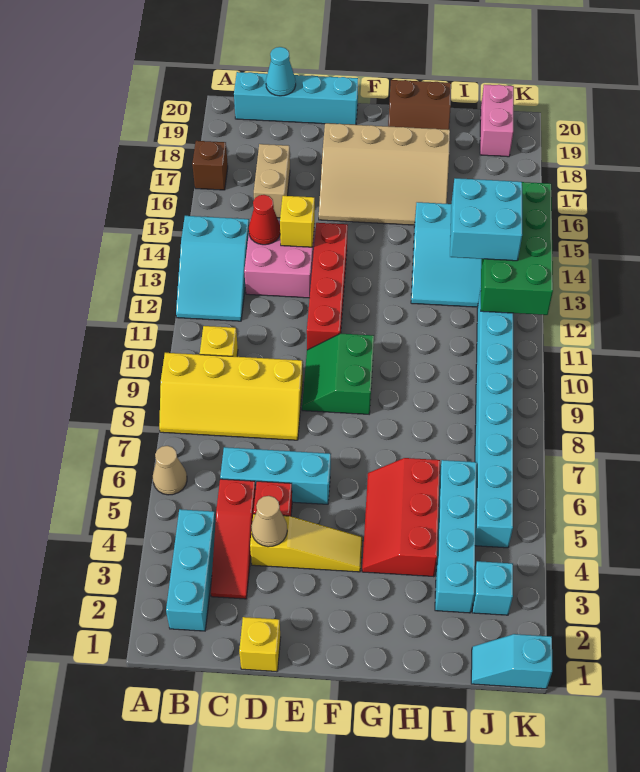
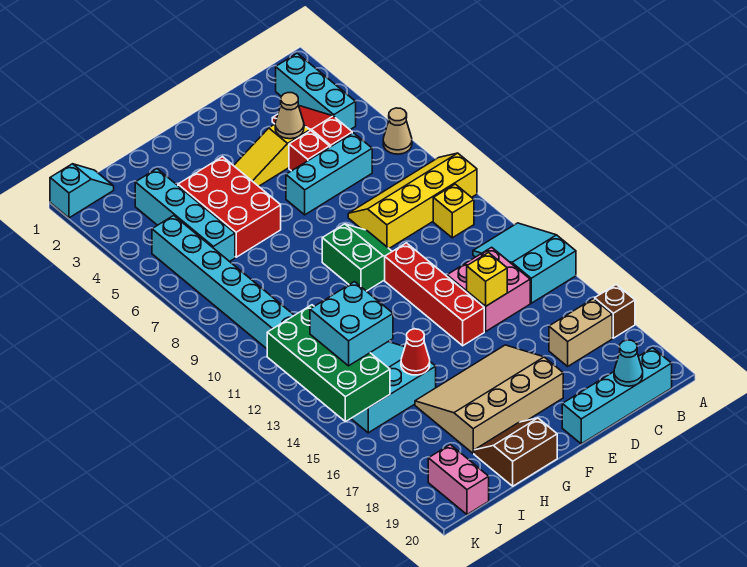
red cone C14 level 2 -> red cone H15 level 2
tan brick C16:C17 level 1 -> tan brick B17:C17 level 1
yellow brick D1 level 1 -> none
red slope G4:H6 level 1 top H -> red brick G4:H6 level 1
cyan brick J3 level 1 -> none

